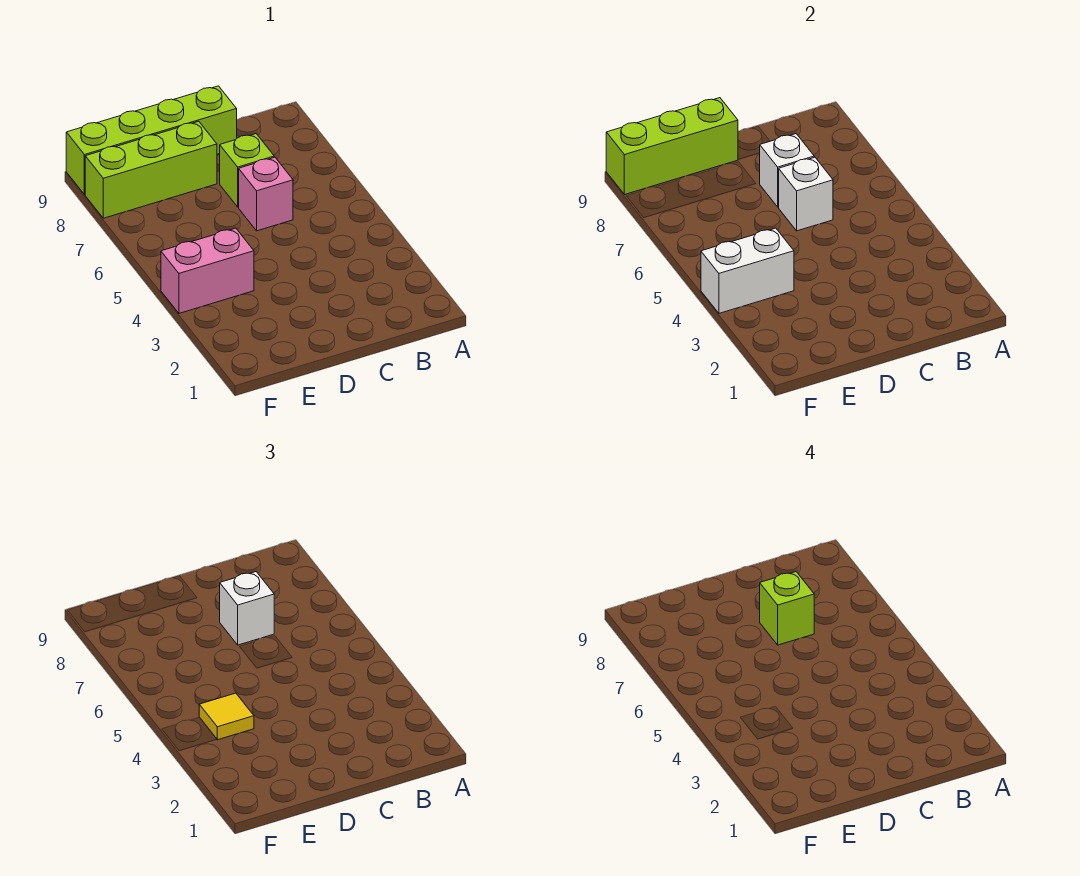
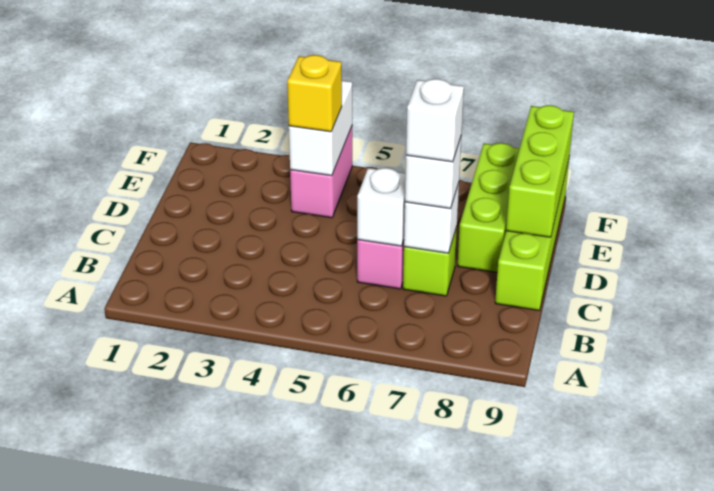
lime brick C7 level 4 -> white brick C7 level 4
yellow tile E4 level 3 -> yellow brick E4 level 3

